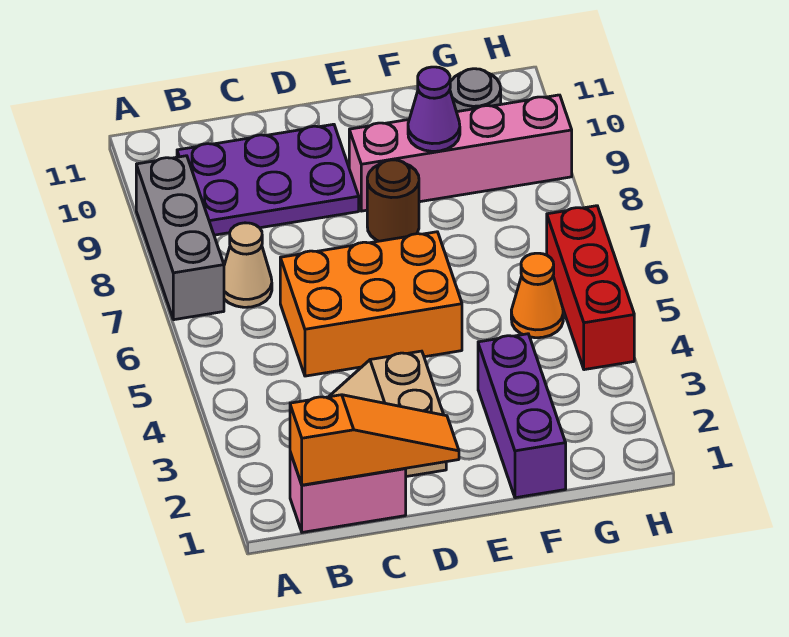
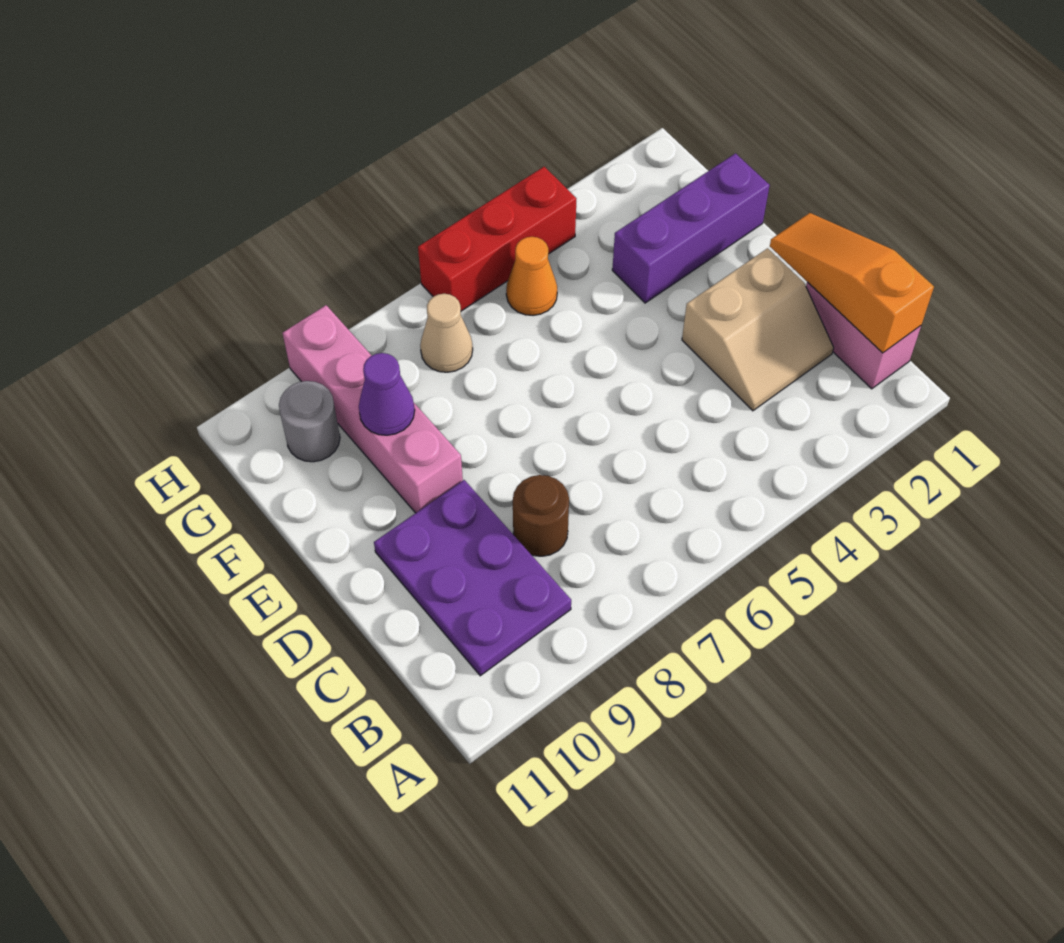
grey brick A7:A9 level 1 -> none
tan cone B7 level 1 -> tan cone G7 level 1
orange brick C5:E6 level 1 -> none
brown round brick E8 level 1 -> brown round brick C8 level 1

